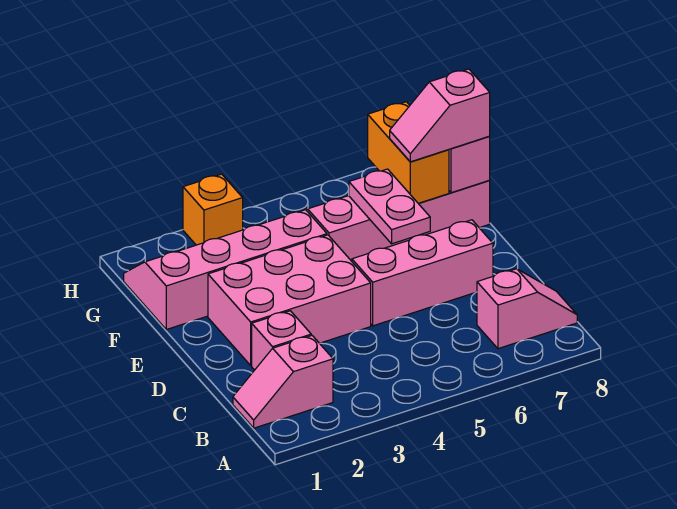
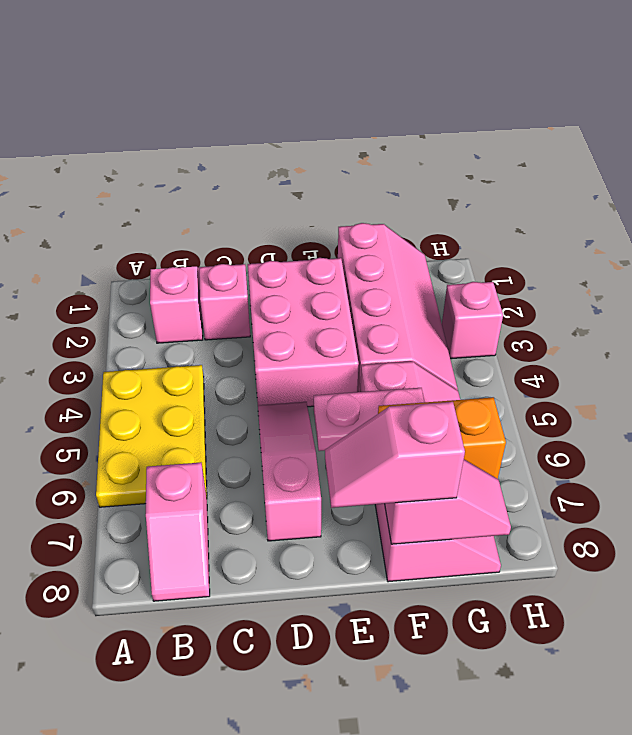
none -> yellow plate A4:B6 level 1
pink brick D5:D7 level 1 -> pink slope D5:D7 level 1 top 7
pink slope F7:F8 level 3 top 8 -> pink slope E8:F8 level 3 top F
orange brick H3 level 1 -> pink brick H3 level 1

